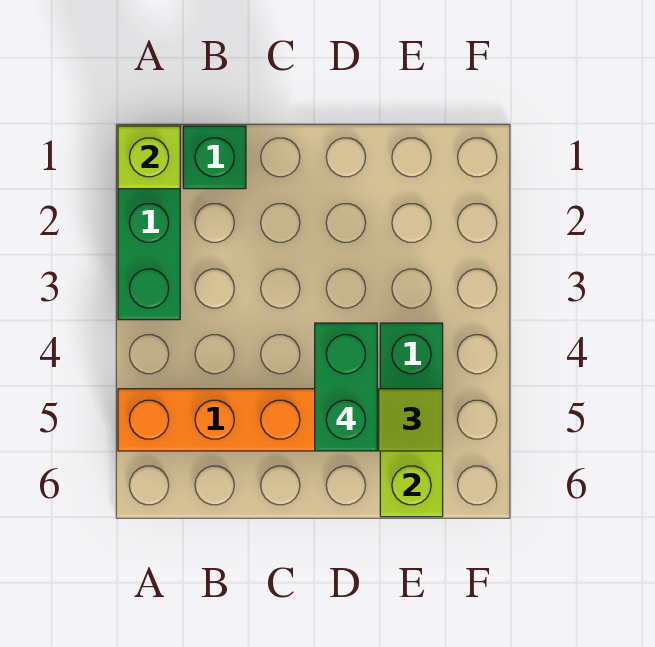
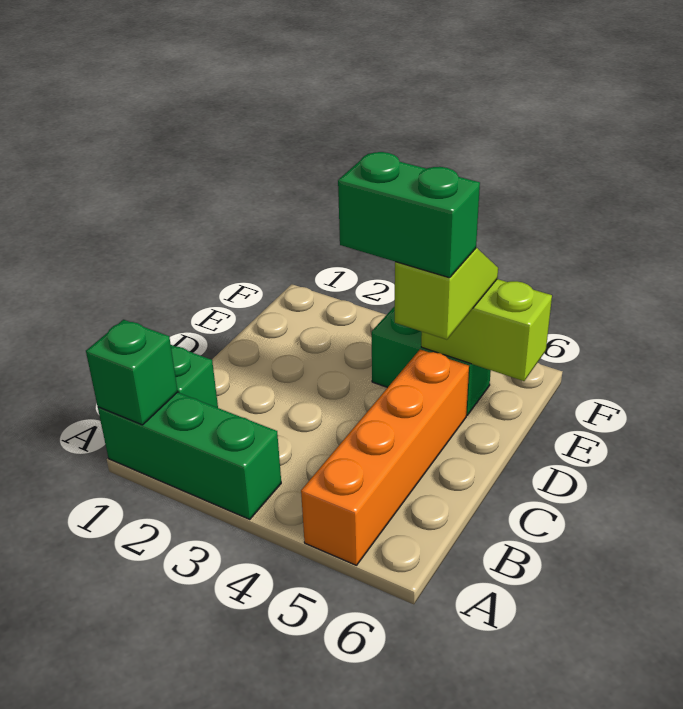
lime brick A1 level 2 -> green brick A1 level 2

